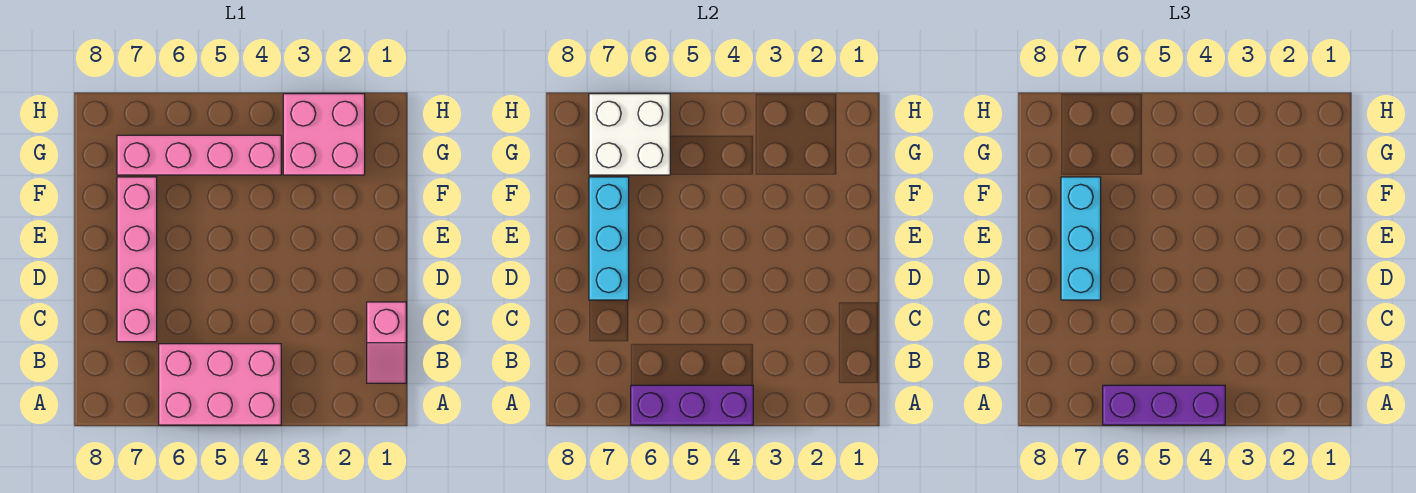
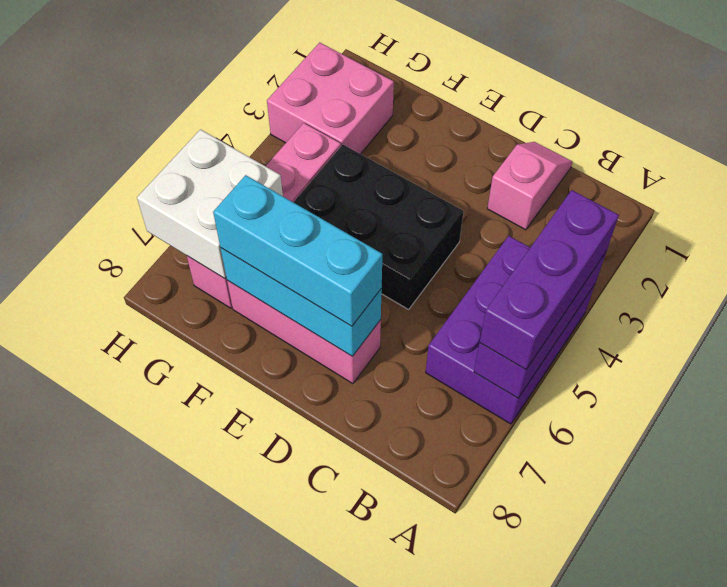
pink brick A4:B6 level 1 -> purple brick A4:B6 level 1
pink slope B1:C1 level 1 top C -> pink slope C1:C2 level 1 top 2
pink brick C7:F7 level 1 -> pink brick D7:F7 level 1
none -> black brick D4:F5 level 1

